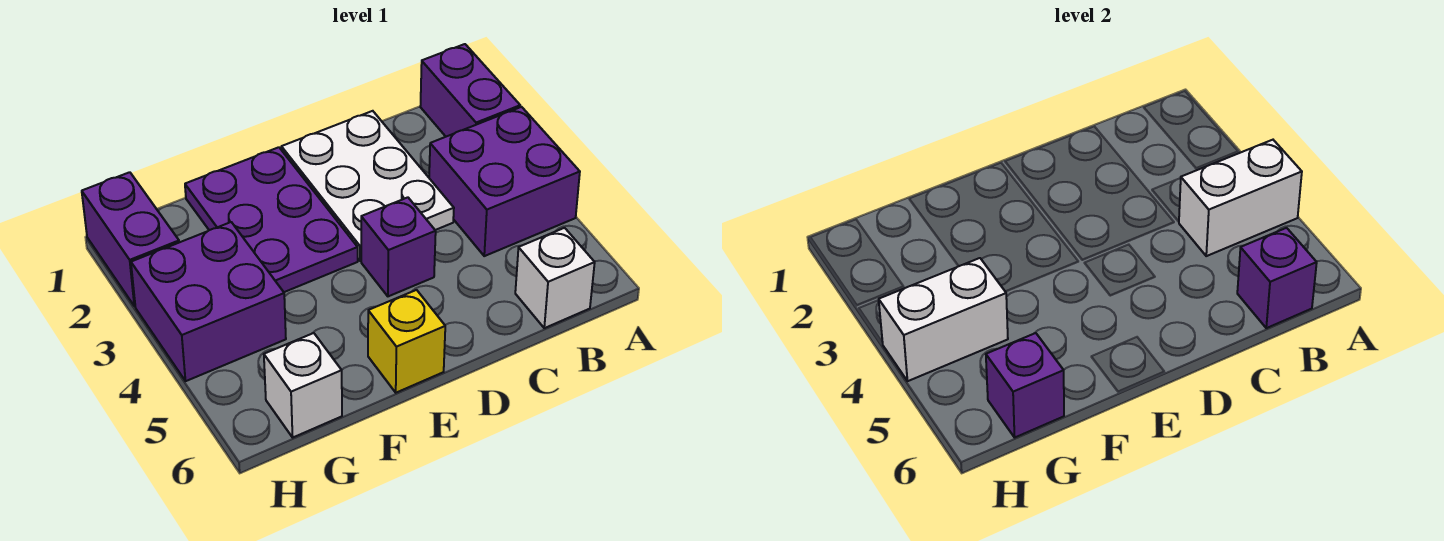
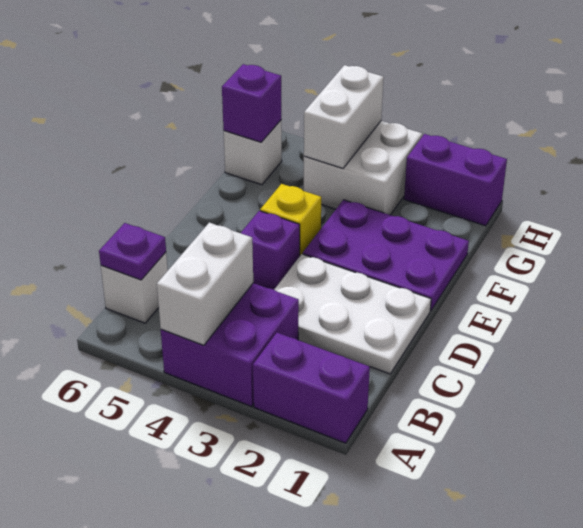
purple brick B6 level 2 -> purple plate B6 level 2
yellow brick E6 level 1 -> yellow brick E4 level 1
purple brick G3:H4 level 1 -> white brick G3:H4 level 1

